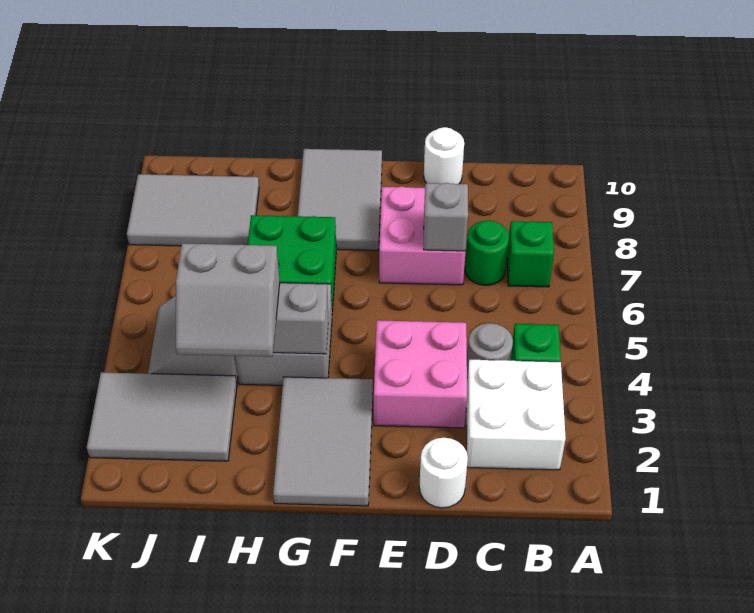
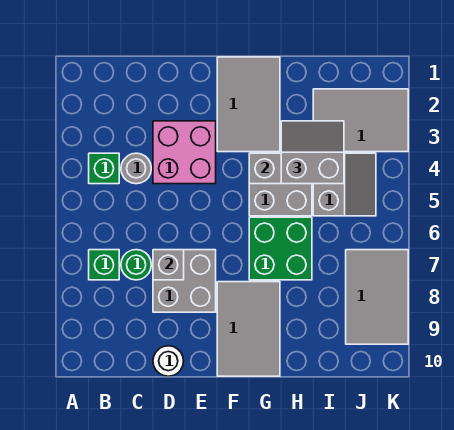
white brick B2:C3 level 1 -> none
white round brick D1 level 1 -> none
pink brick D7:E8 level 1 -> grey brick D7:E8 level 1
grey tile I8:K9 level 1 -> grey tile J7:K9 level 1

